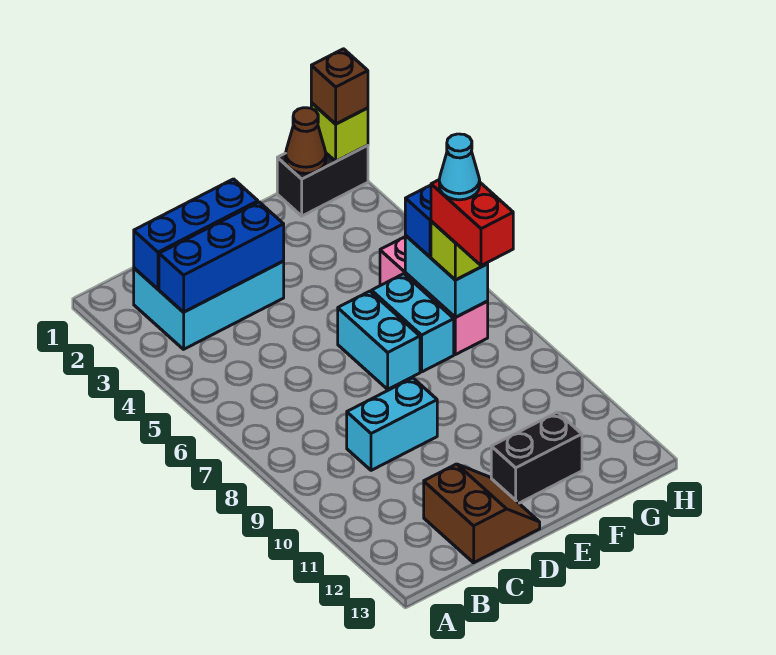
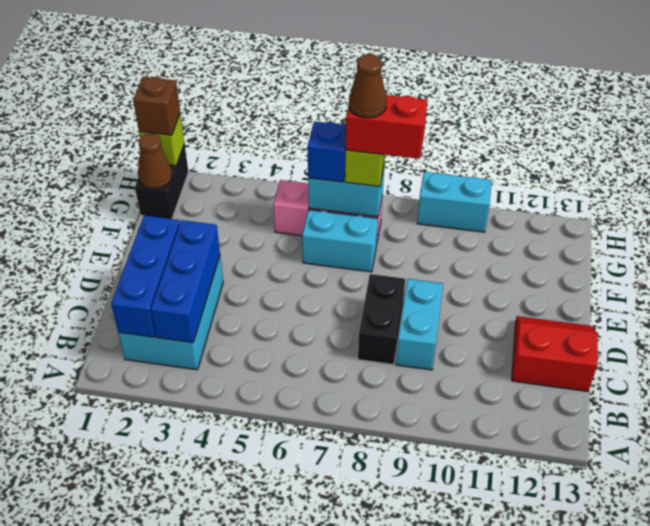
brown slope C12:D13 level 1 top C -> red slope C12:D13 level 1 top C
cyan brick E6:E7 level 1 -> cyan brick H9:H10 level 1
black brick E12:F12 level 1 -> black brick C8:D8 level 1
cyan cone G7 level 5 -> brown cone G7 level 5

